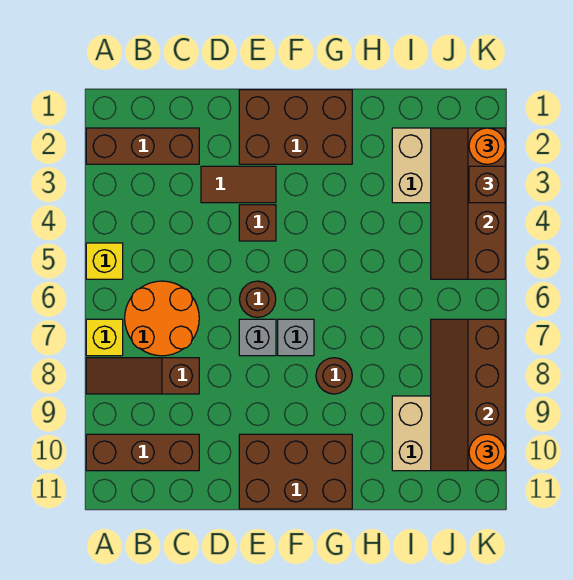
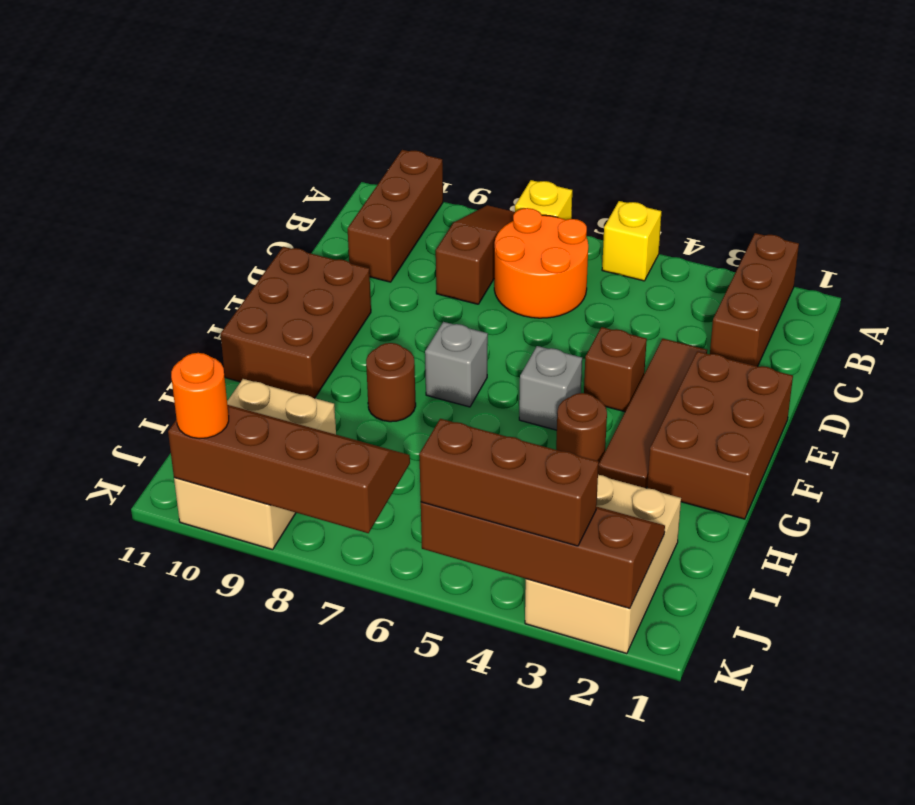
brown tile D3:E3 level 1 -> brown tile D3:G3 level 1
brown round brick E6 level 1 -> brown round brick G4 level 1
grey brick E7 level 1 -> grey brick F5 level 1
orange round brick K2 level 3 -> none
brown brick K3 level 3 -> brown brick K3:K5 level 3

